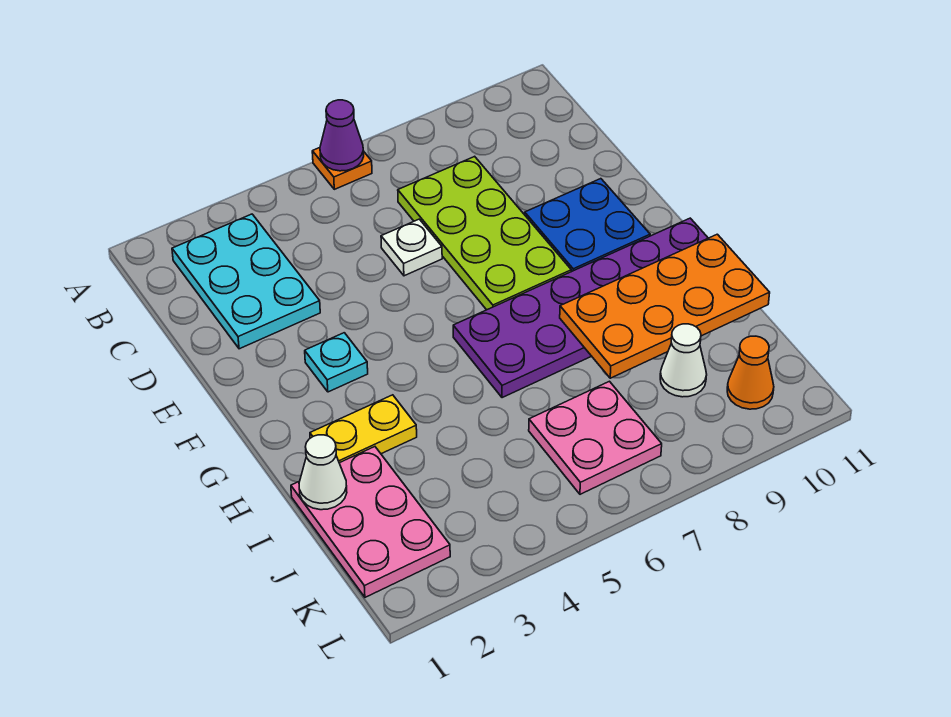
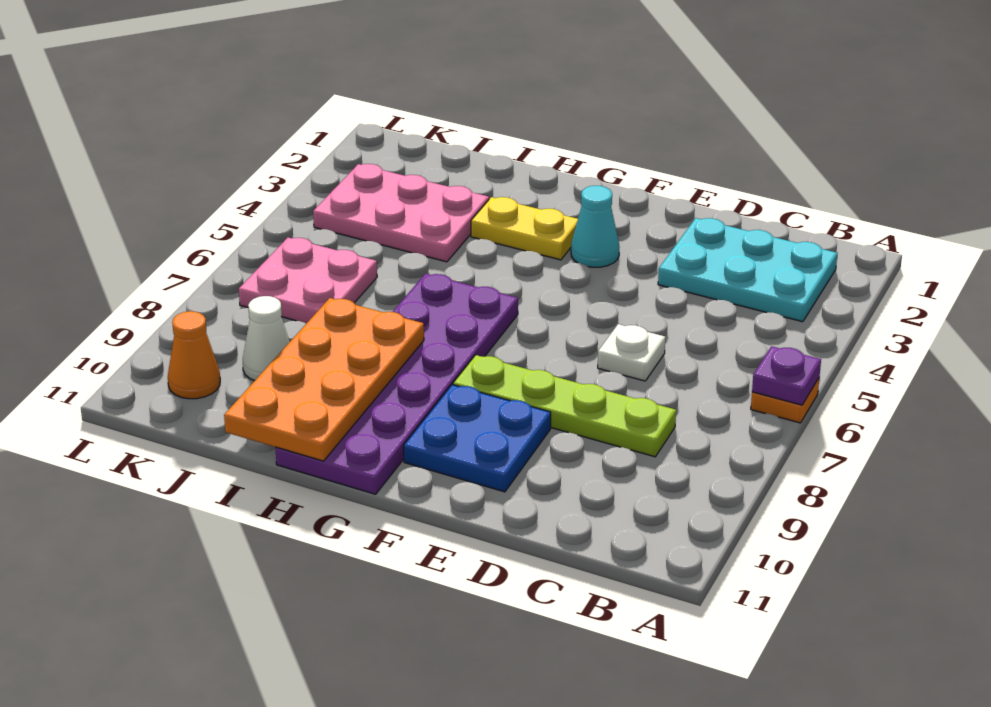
purple cone A6 level 2 -> purple plate A6 level 2
lime plate C7:F8 level 1 -> lime plate C8:F8 level 1
cyan plate F3 level 1 -> cyan cone F3 level 1
yellow plate H2:H3 level 1 -> yellow plate G3:H3 level 1
pink plate I1:K2 level 1 -> pink plate I3:K4 level 1
white cone I1 level 2 -> none

